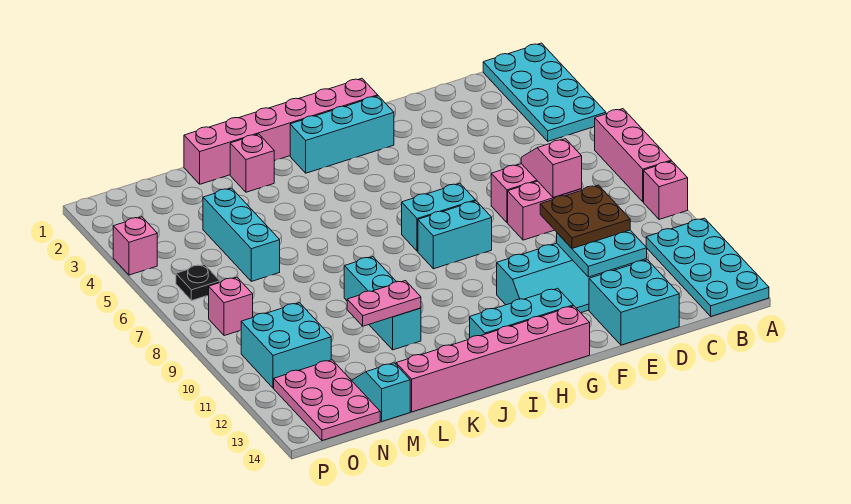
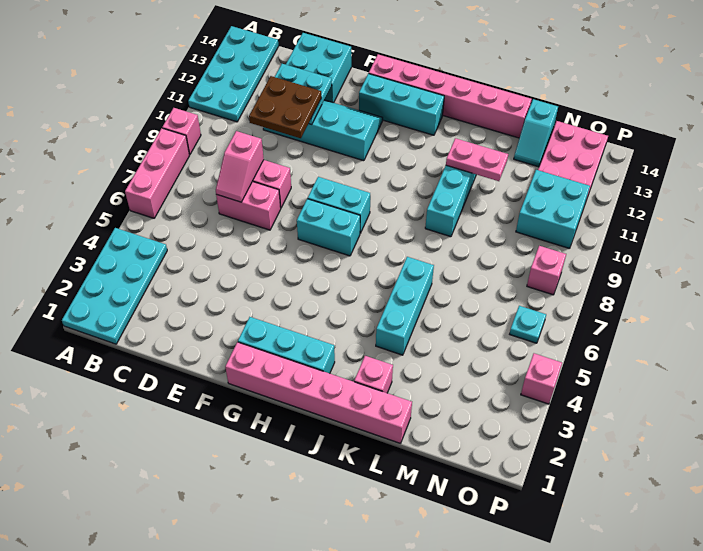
cyan brick M4:M6 level 1 -> cyan brick K4:K6 level 1
black plate O6 level 1 -> cyan plate O6 level 1

